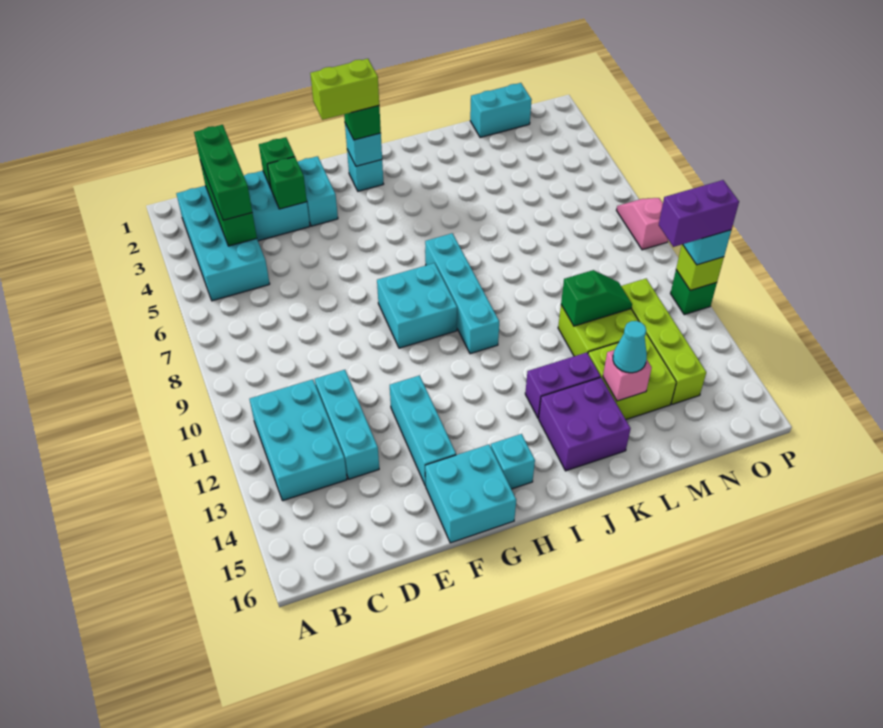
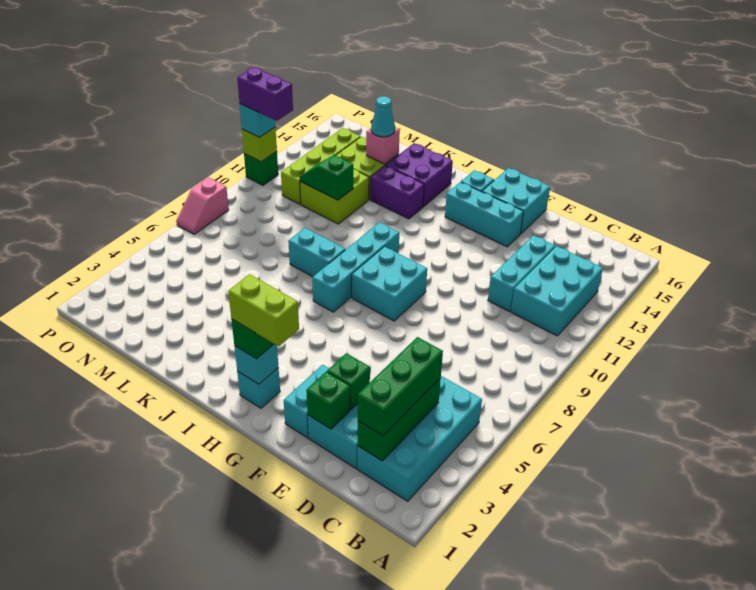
cyan brick F12:F14 level 1 -> cyan brick F14:H14 level 1
cyan brick M1:N1 level 1 -> cyan brick J8:K8 level 1

